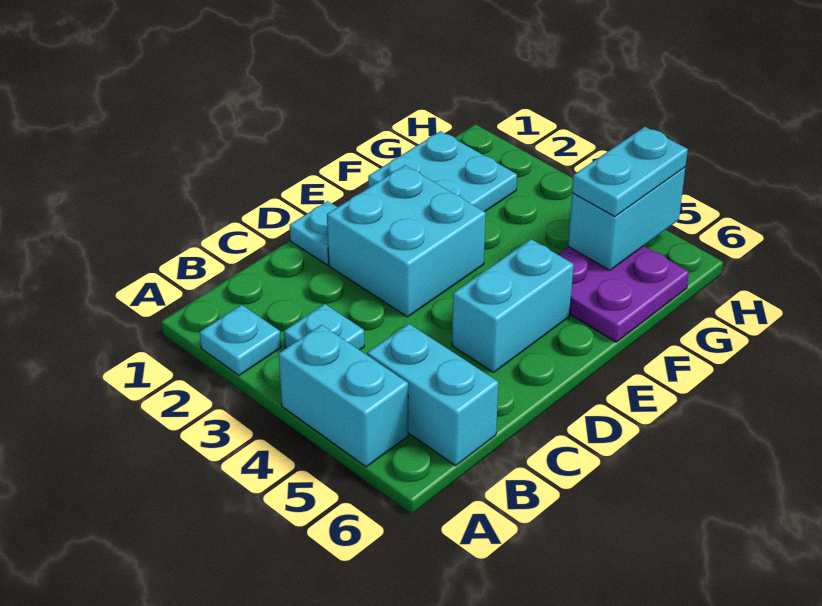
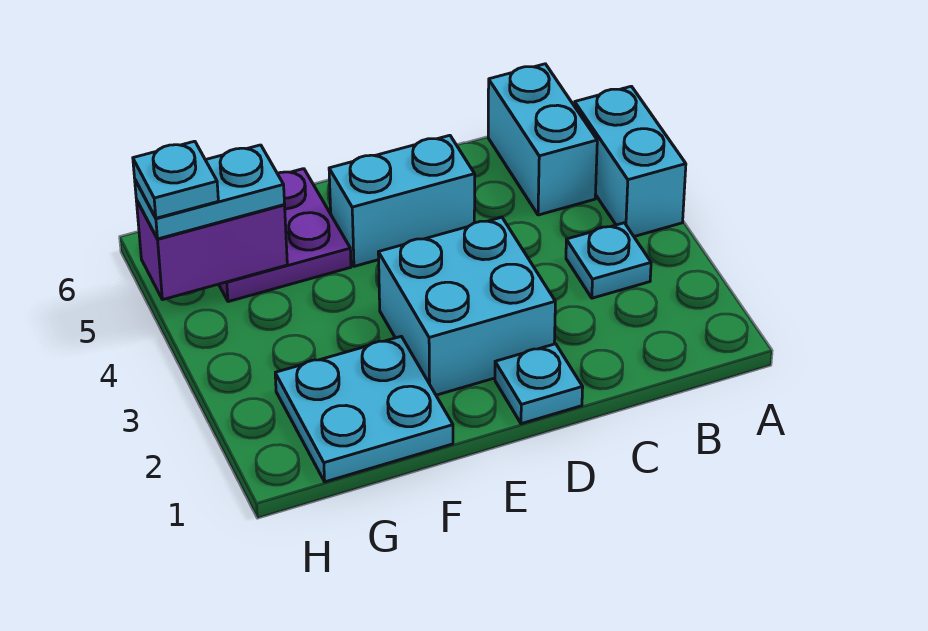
cyan plate A2 level 1 -> cyan plate H5 level 4
cyan brick G5:H5 level 2 -> purple brick G5:H5 level 2

